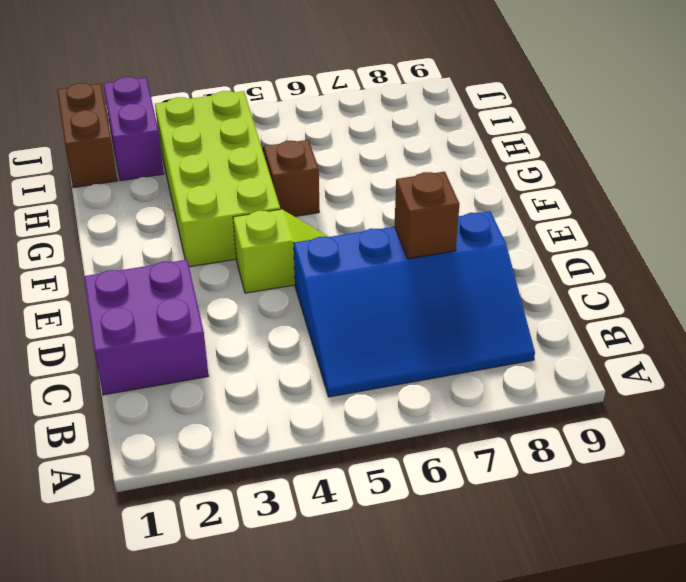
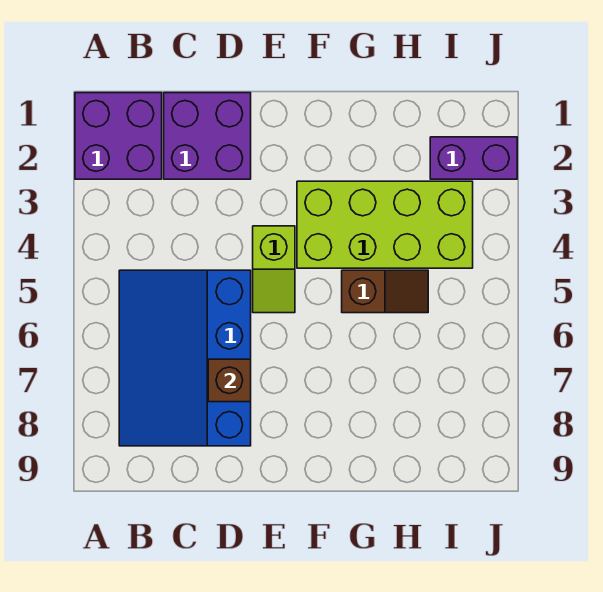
none -> purple brick A1:B2 level 1
brown brick I1:J1 level 1 -> none

